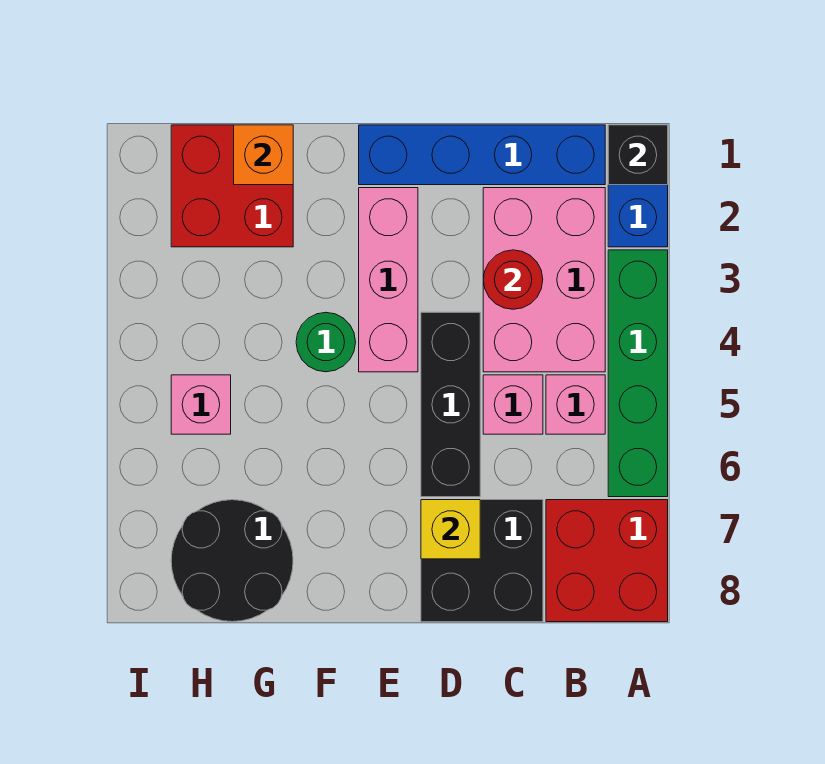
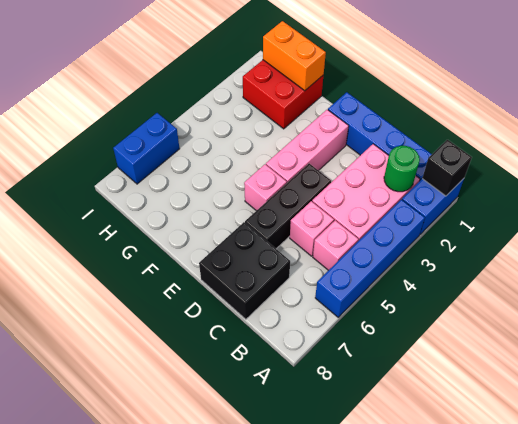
green brick A3:A6 level 1 -> blue brick A3:A6 level 1
red brick A7:B8 level 1 -> none
red round brick C3 level 2 -> none
yellow brick D7 level 2 -> none
green round brick F4 level 1 -> green round brick B2 level 2
orange brick G1 level 2 -> orange brick G1:H1 level 2
black round brick G7:H8 level 1 -> none
pink brick H5 level 1 -> pink brick E5 level 1
none -> blue brick I6:I7 level 1

